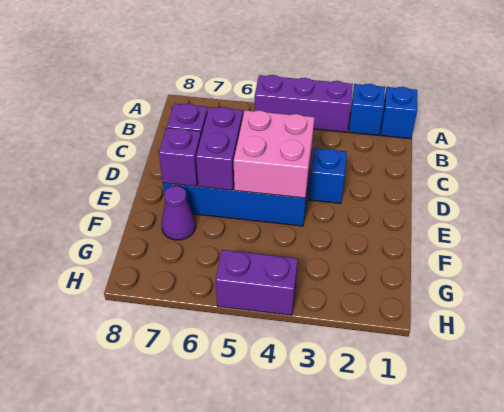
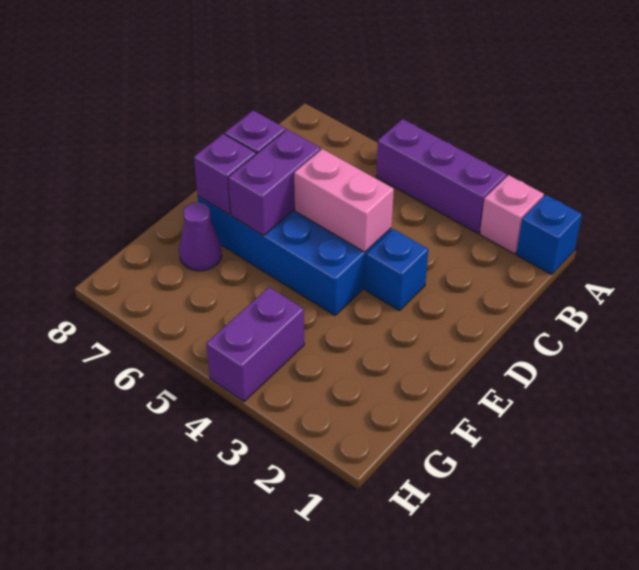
blue brick A2 level 1 -> pink brick A2 level 1
pink brick D4:E5 level 2 -> pink brick D4:D5 level 2
purple brick H4:H5 level 1 -> purple brick G4:H4 level 1

